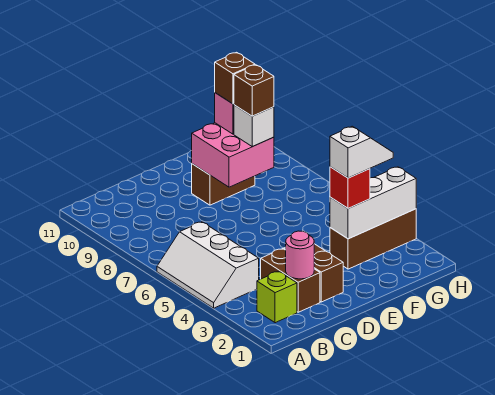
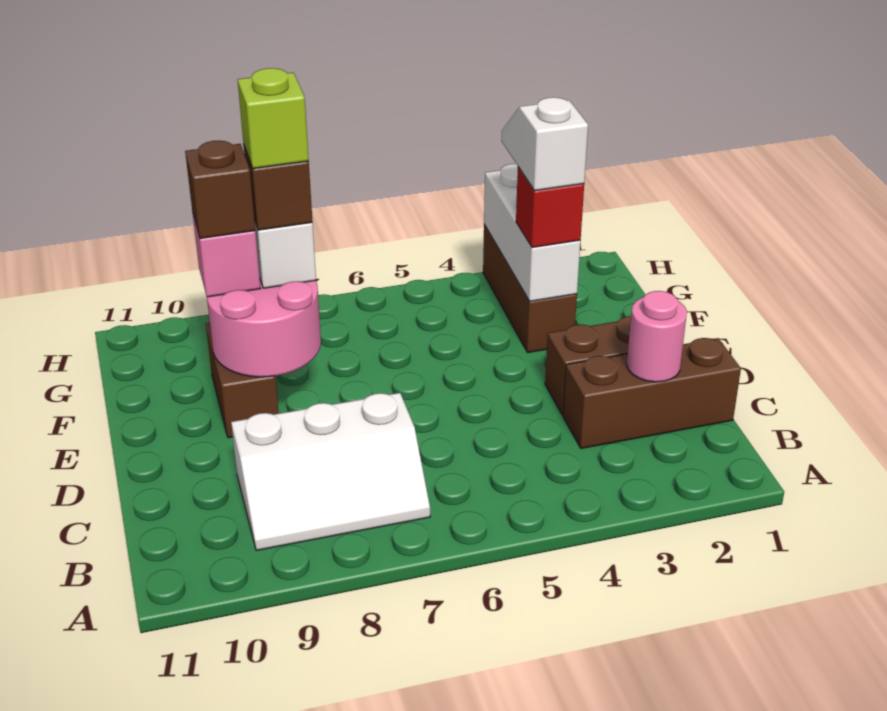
white slope A4:B6 level 1 top B -> white slope B7:C9 level 1 top C
lime brick B2 level 1 -> lime brick F8 level 5
brown brick C2:C3 level 1 -> brown brick C1:C3 level 1
pink brick E8:F9 level 2 -> pink round brick E8:F9 level 2

